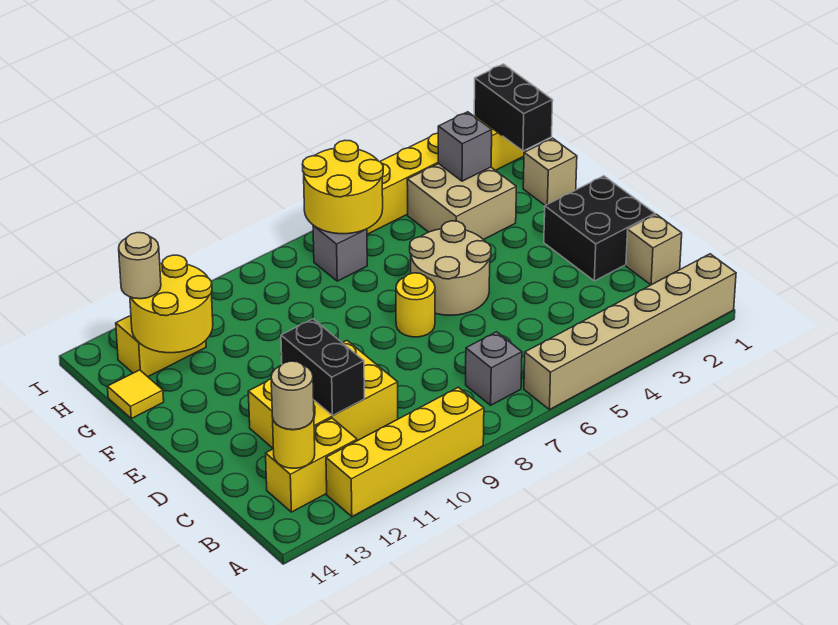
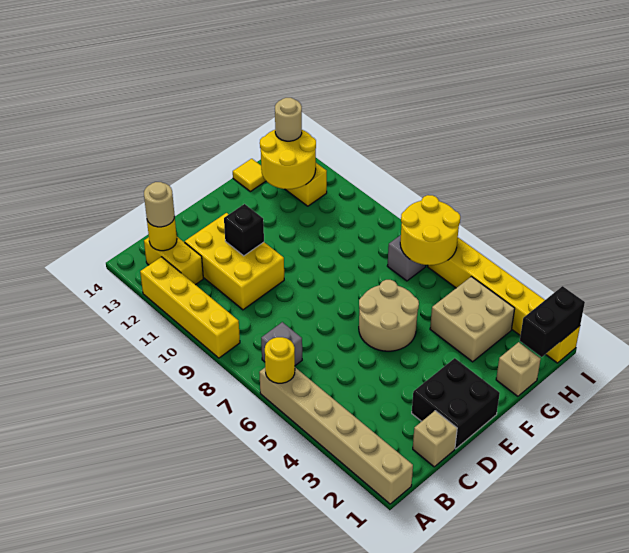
black brick C11:D11 level 2 -> black brick D11 level 2
yellow round brick E7 level 1 -> yellow round brick A6 level 2
grey brick H3 level 2 -> none

